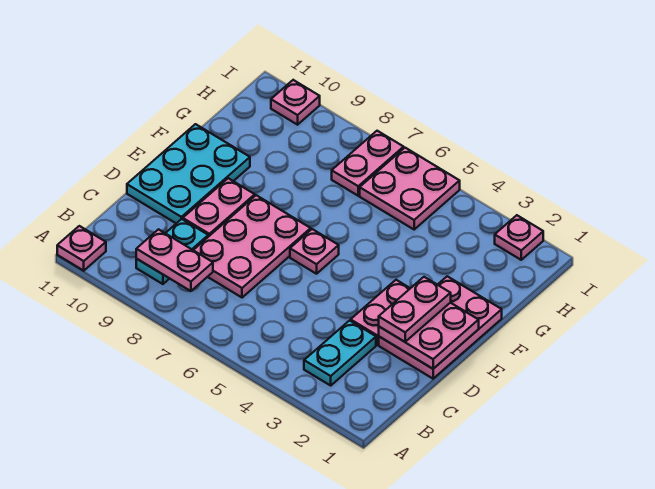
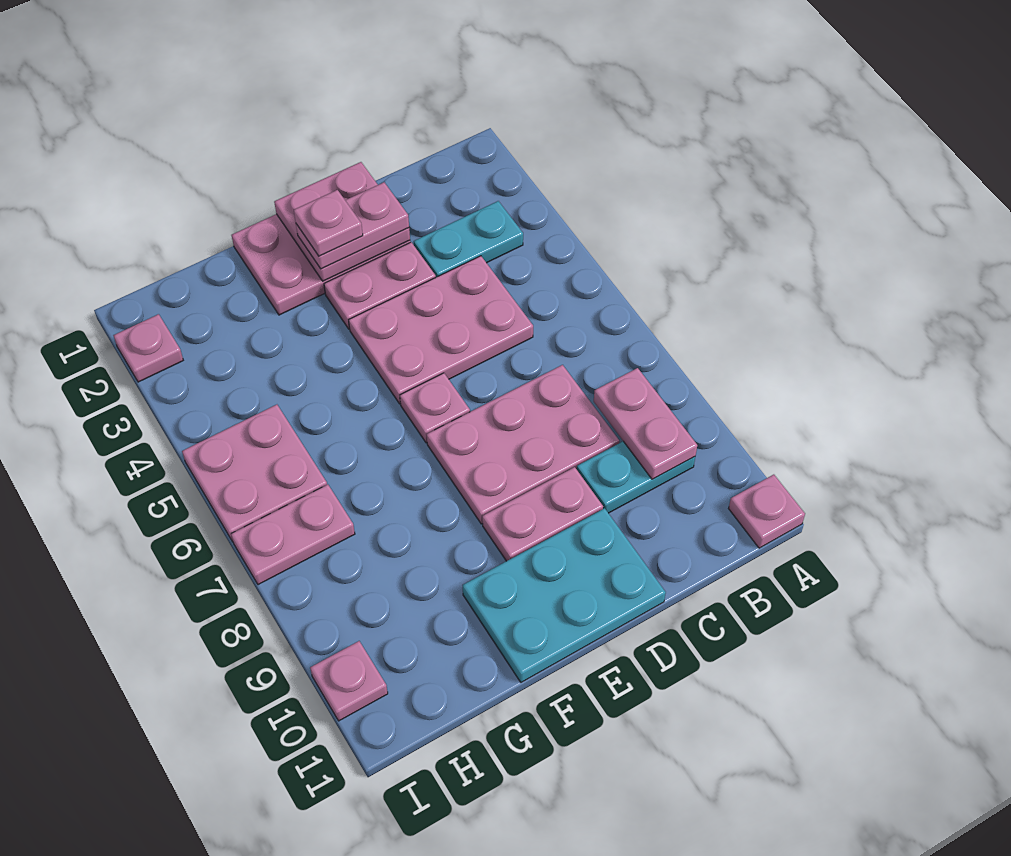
none -> pink plate C4:E5 level 1
none -> pink plate E2 level 4

